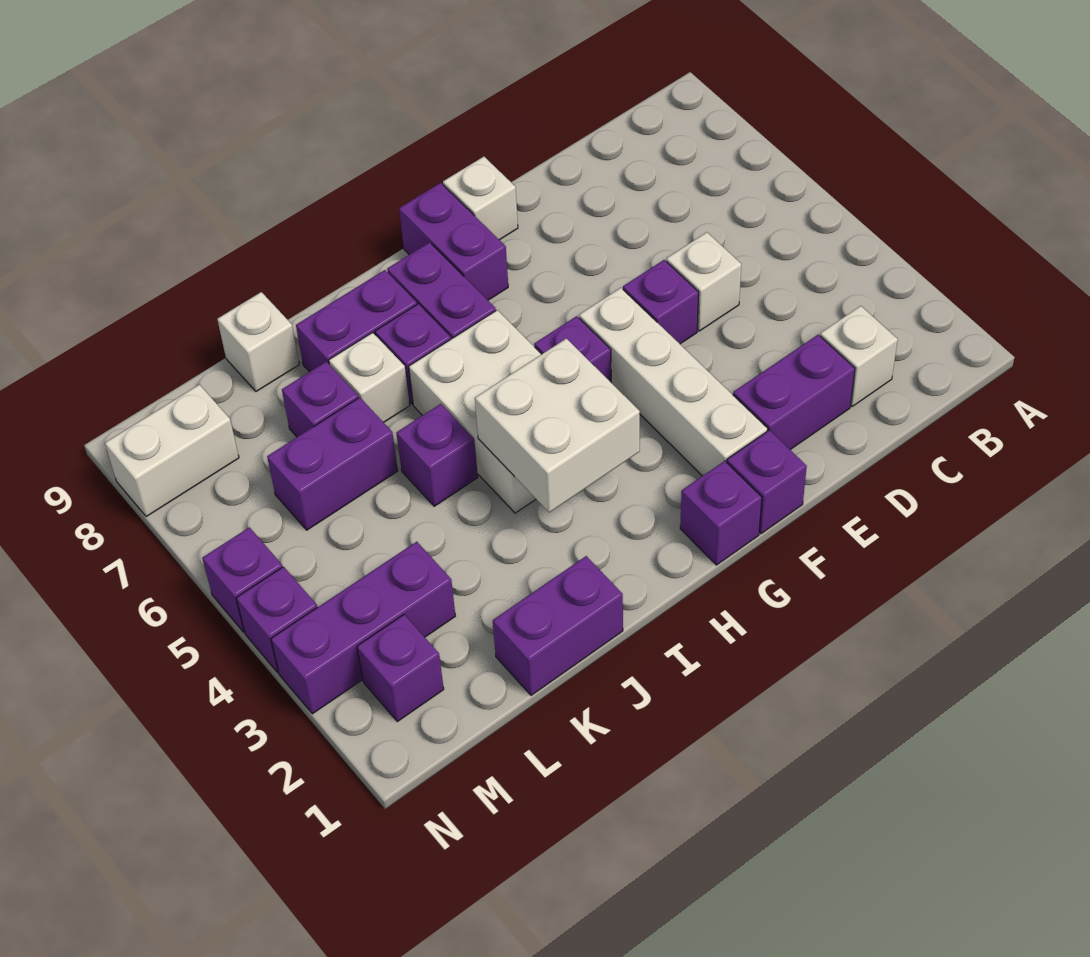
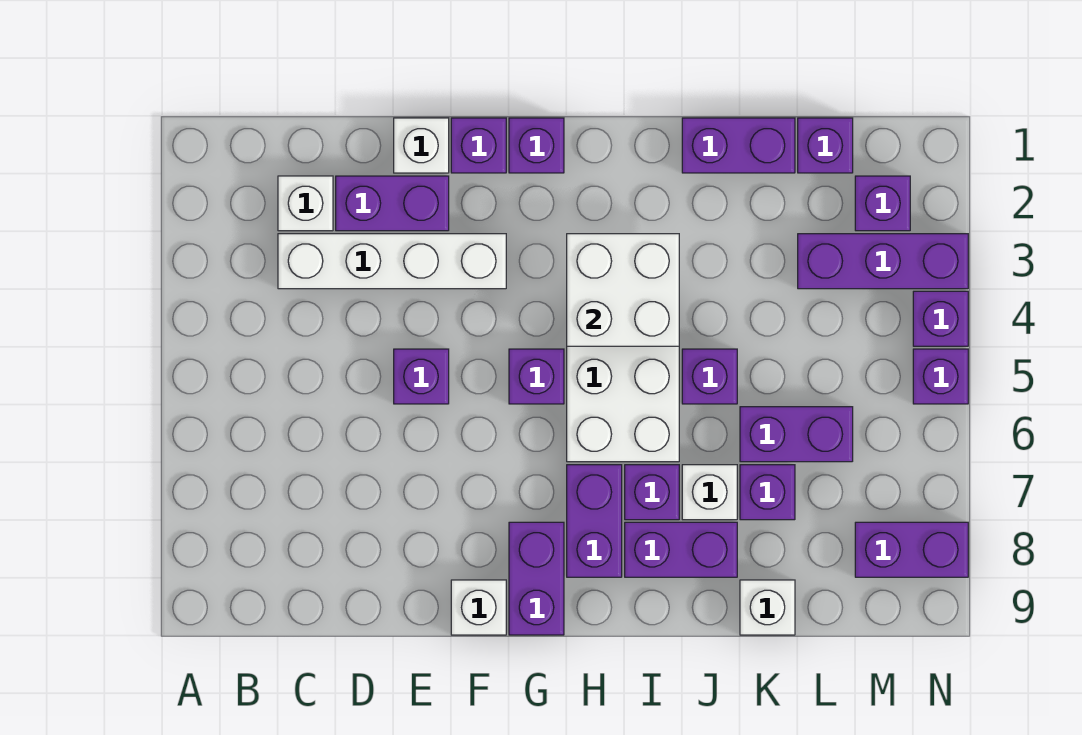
white brick D5 level 1 -> white brick E1 level 1
white brick F2:F5 level 1 -> white brick C3:F3 level 1
none -> purple brick L1 level 1
white brick M8:N8 level 1 -> purple brick M8:N8 level 1

